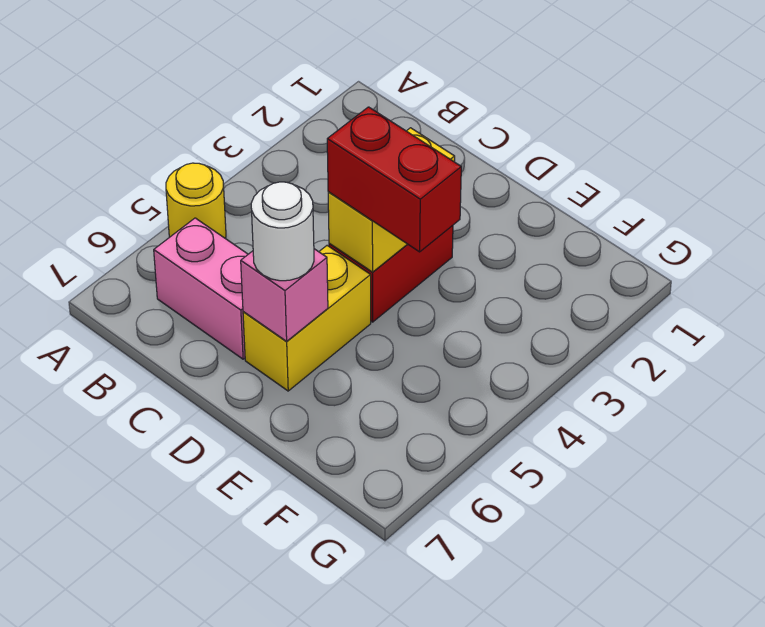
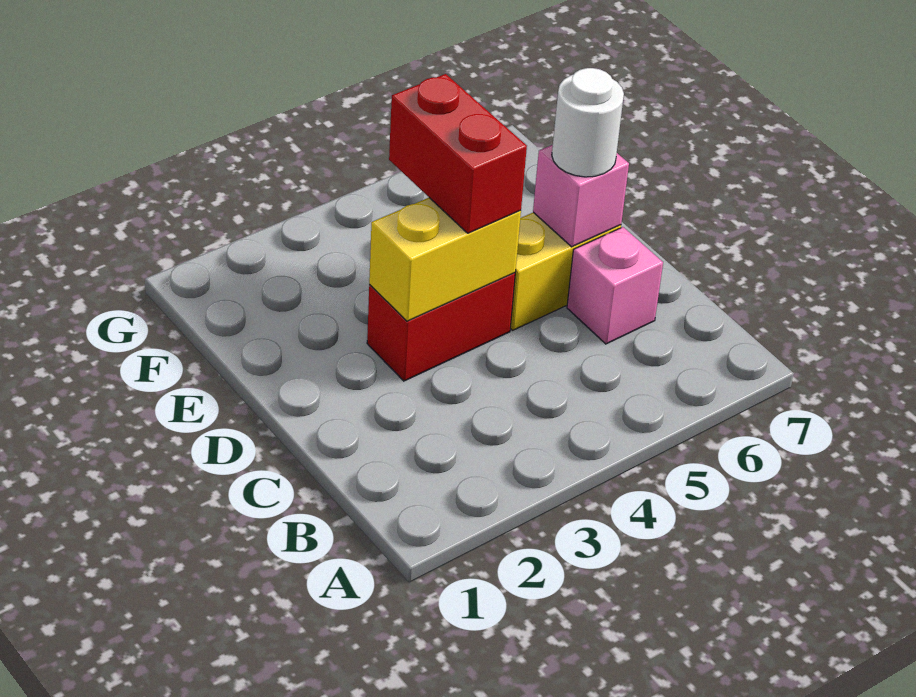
yellow round brick A5 level 1 -> none
pink brick B6:C6 level 1 -> pink brick C6 level 1

